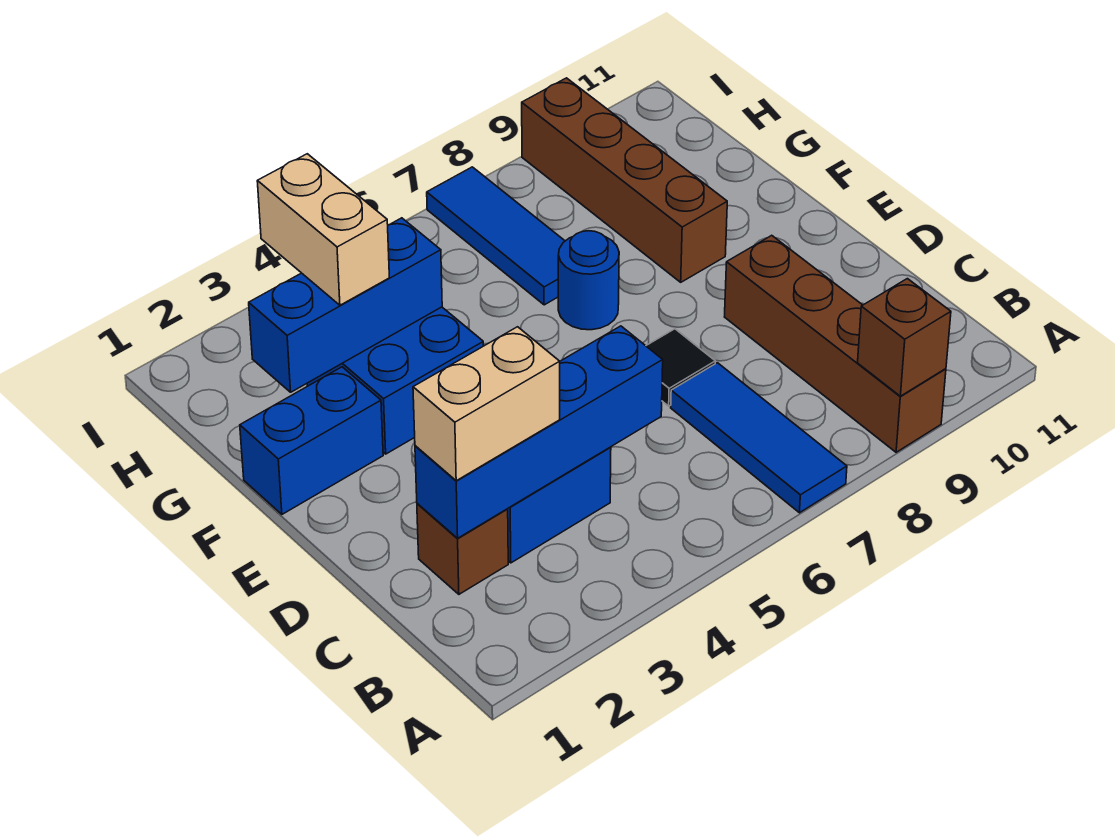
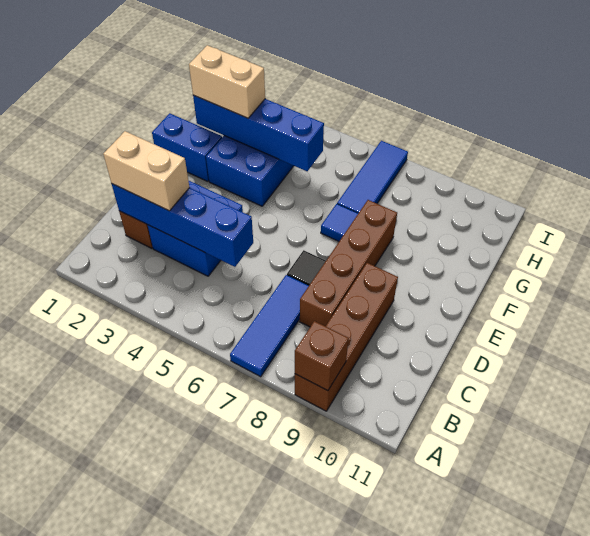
blue round brick F7 level 1 -> blue tile F7 level 1
brown brick F9:I9 level 1 -> brown brick C8:F8 level 1
blue brick G2:G4 level 2 -> blue brick G2:G5 level 2
tan brick G3:H3 level 3 -> tan brick G2:G3 level 3

